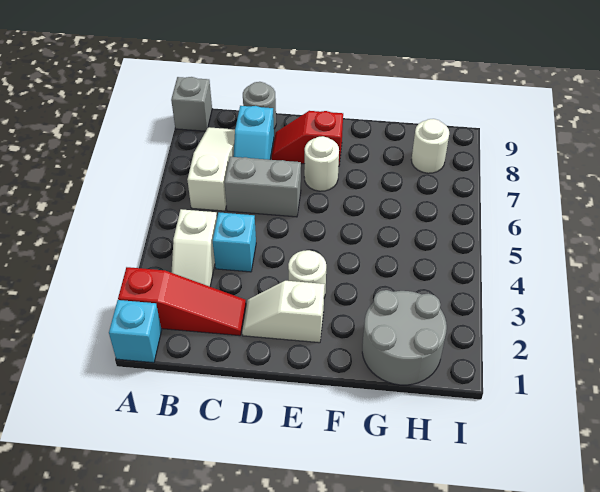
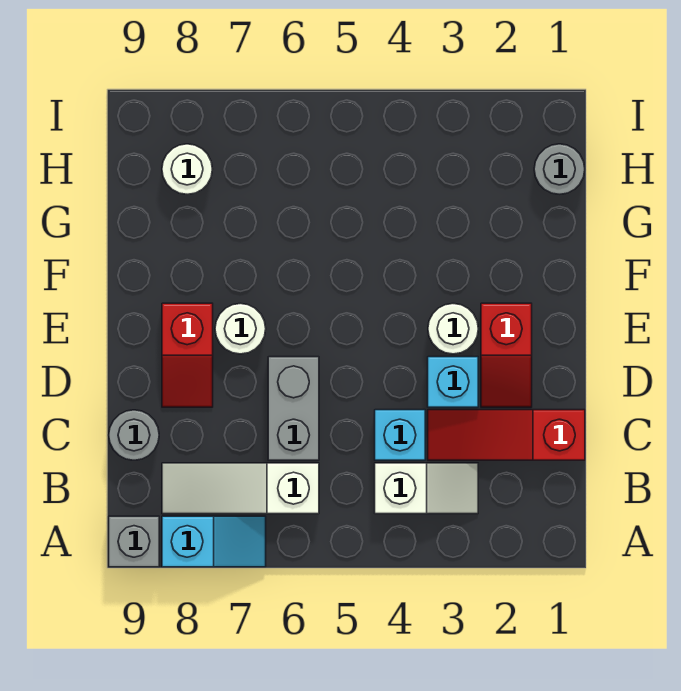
cyan brick A1 level 1 -> cyan brick D3 level 1
red slope A2:C2 level 1 top A -> red slope C1:C3 level 1 top 1
cyan slope C7:C8 level 1 top 8 -> cyan slope A7:A8 level 1 top 8
white slope D2:E2 level 1 top E -> red slope D2:E2 level 1 top E
grey round brick G1:H2 level 1 -> grey round brick H1 level 1

